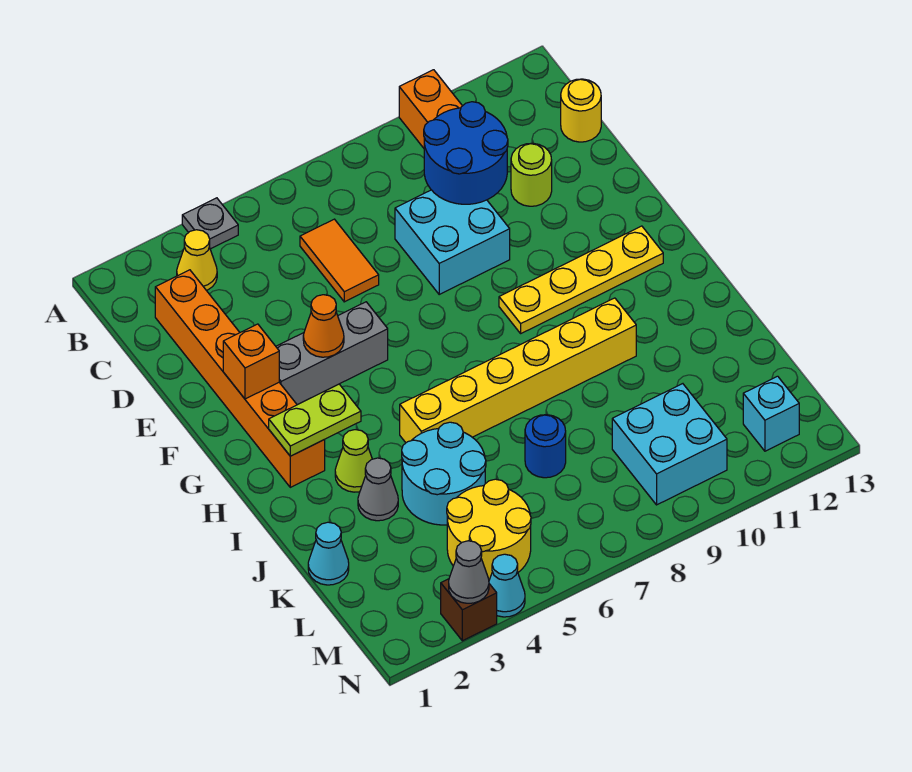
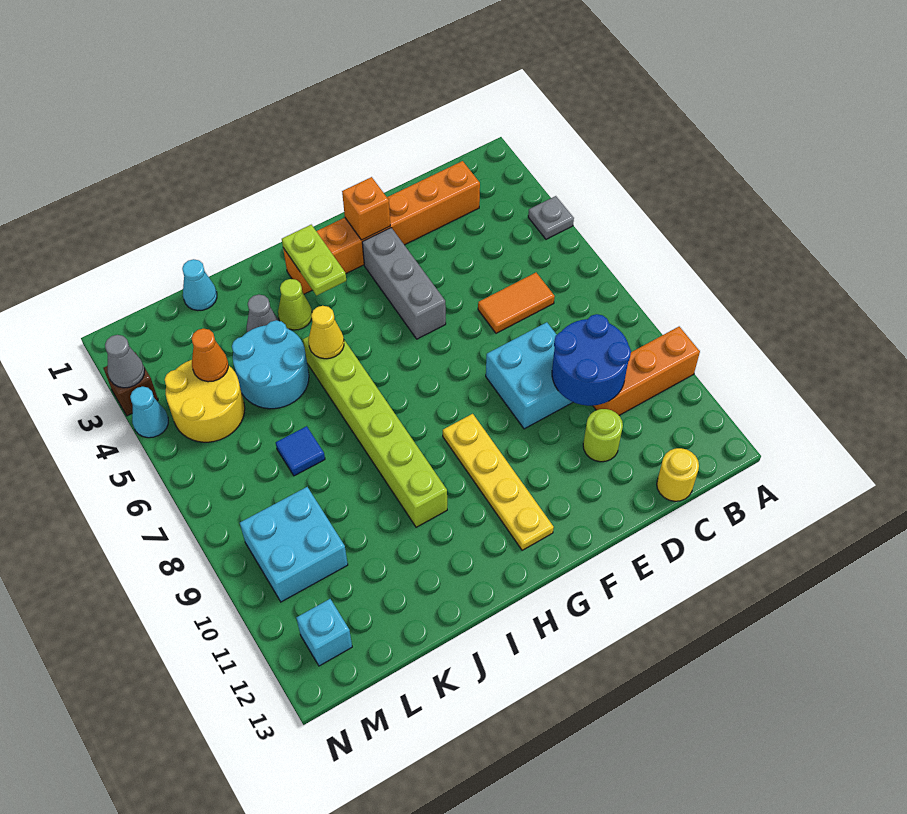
yellow cone B3 level 1 -> yellow cone I5 level 2
orange cone F4 level 2 -> orange cone L4 level 2
yellow brick I5:I10 level 1 -> lime brick I5:I10 level 1
blue round brick K7 level 1 -> blue tile K7 level 1

